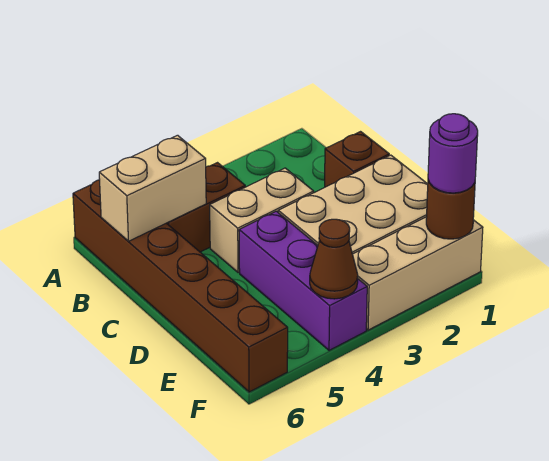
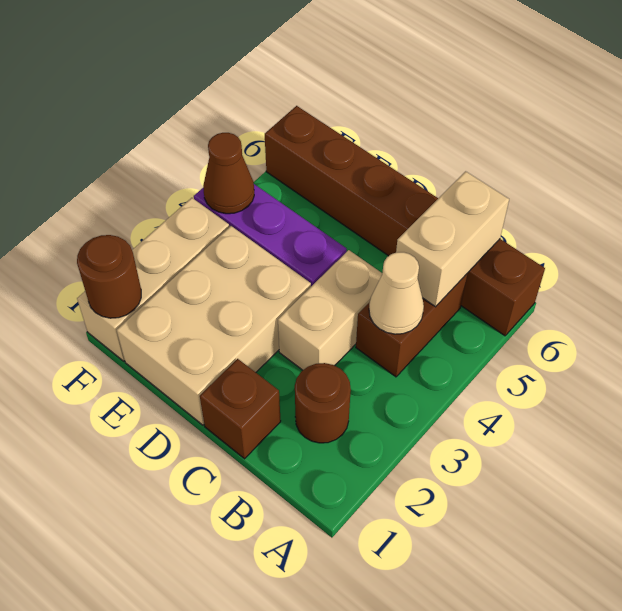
none -> brown round brick B2 level 1
none -> tan cone B4 level 2
purple round brick F1 level 3 -> none

